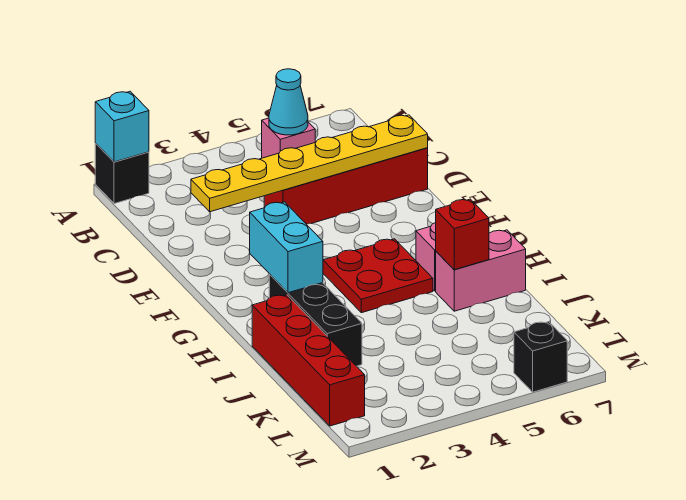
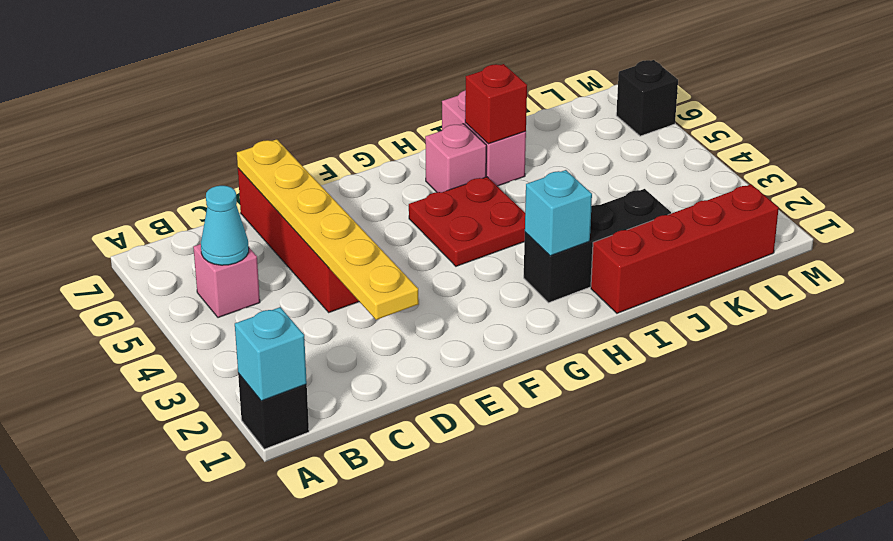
cyan brick G2:H2 level 2 -> cyan brick H2 level 2

